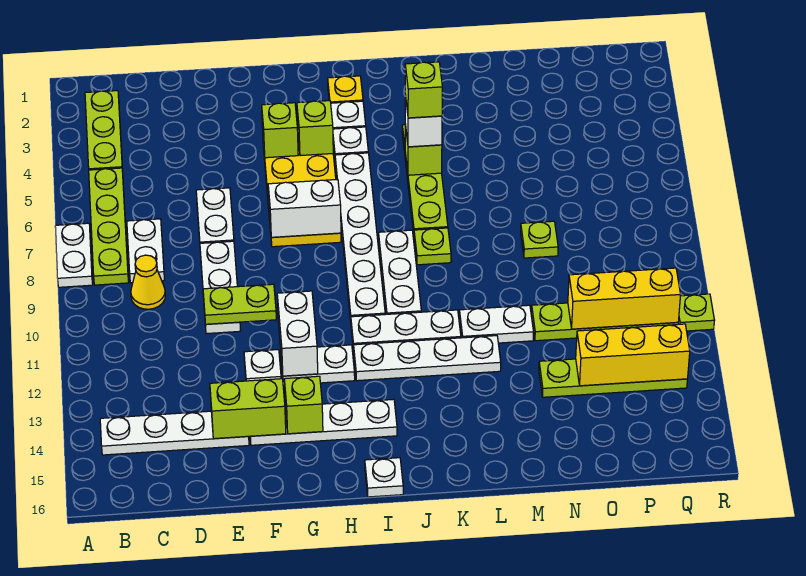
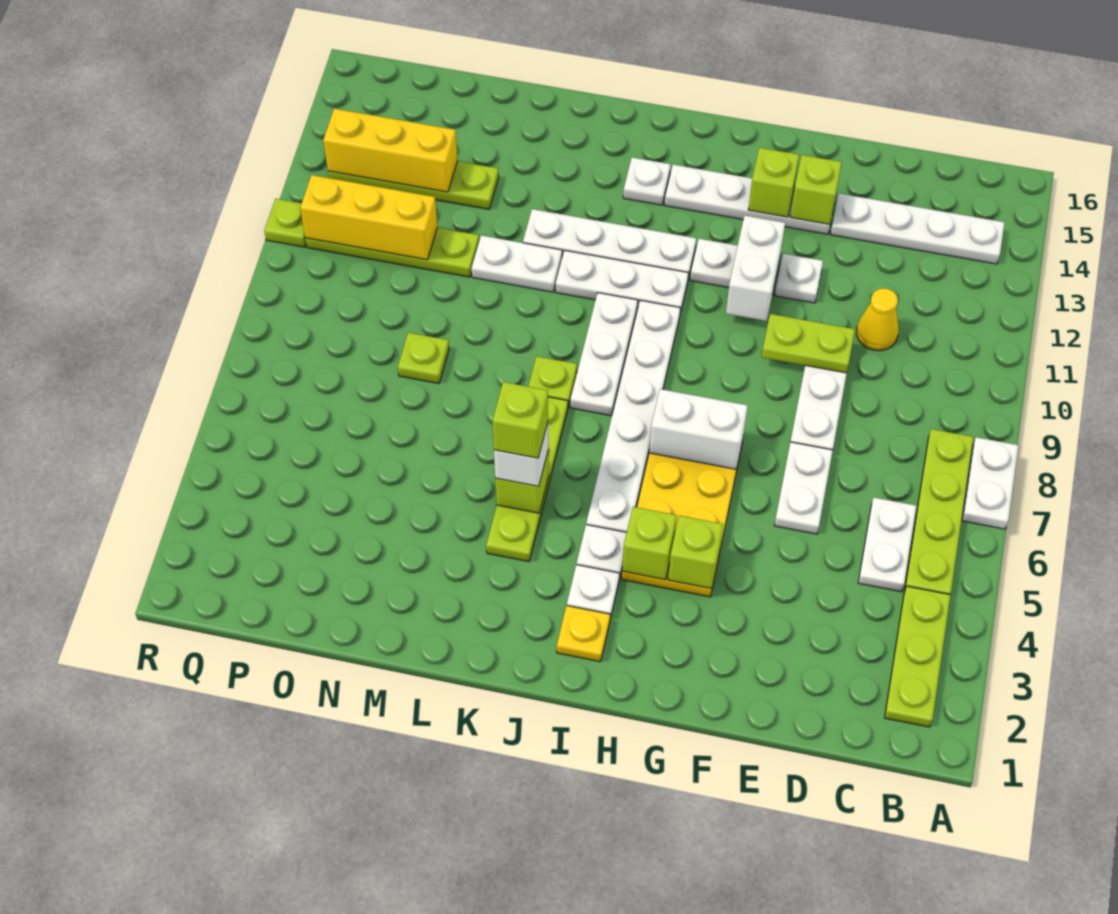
white plate C7:C8 level 1 -> white plate C5:C6 level 1
yellow cone C9 level 1 -> yellow cone D11 level 1
lime brick E14:F14 level 2 -> lime brick F14 level 2
white plate I16 level 1 -> white plate J14 level 1

